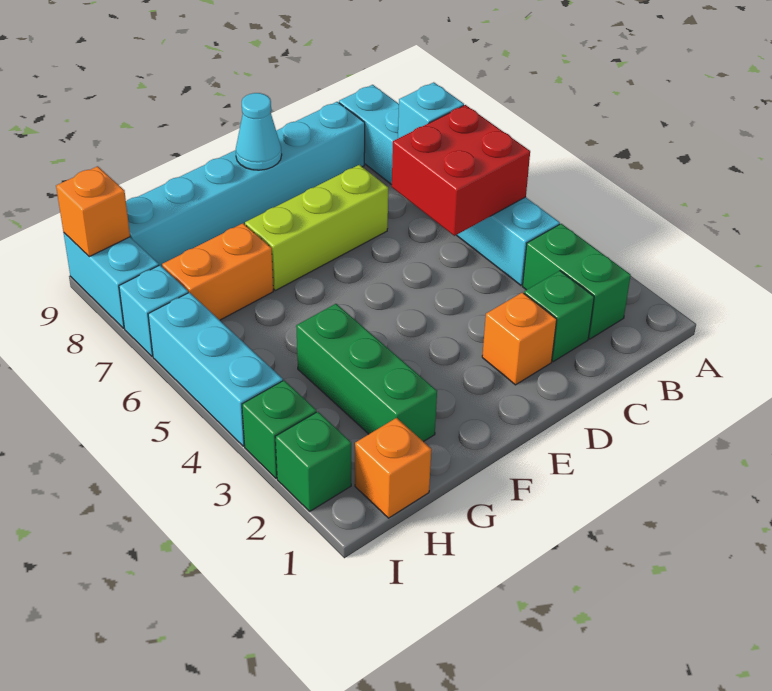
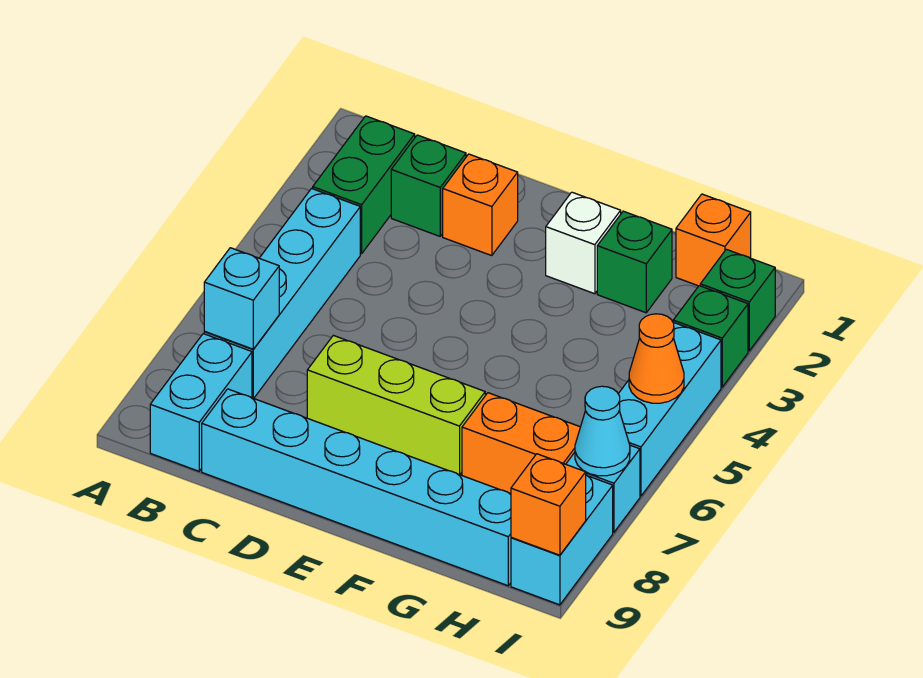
red brick B5:C6 level 2 -> none
cyan cone E9 level 2 -> cyan cone I7 level 2
none -> white brick F2 level 1
green brick G2:G4 level 1 -> green brick G2 level 1
none -> orange cone I5 level 2

